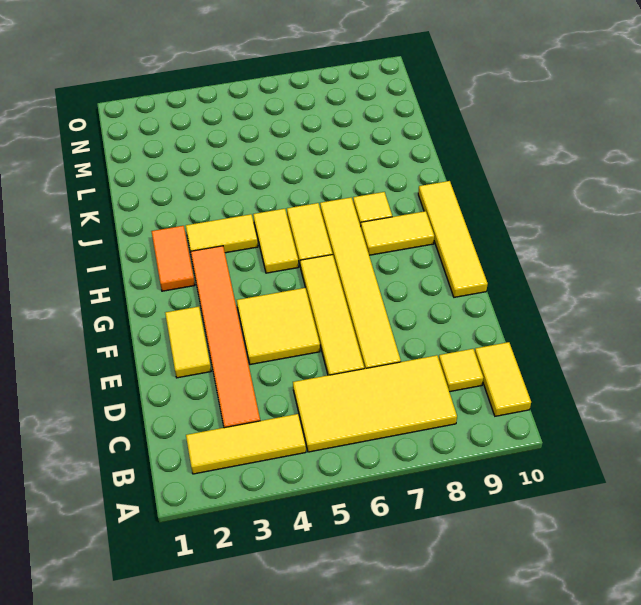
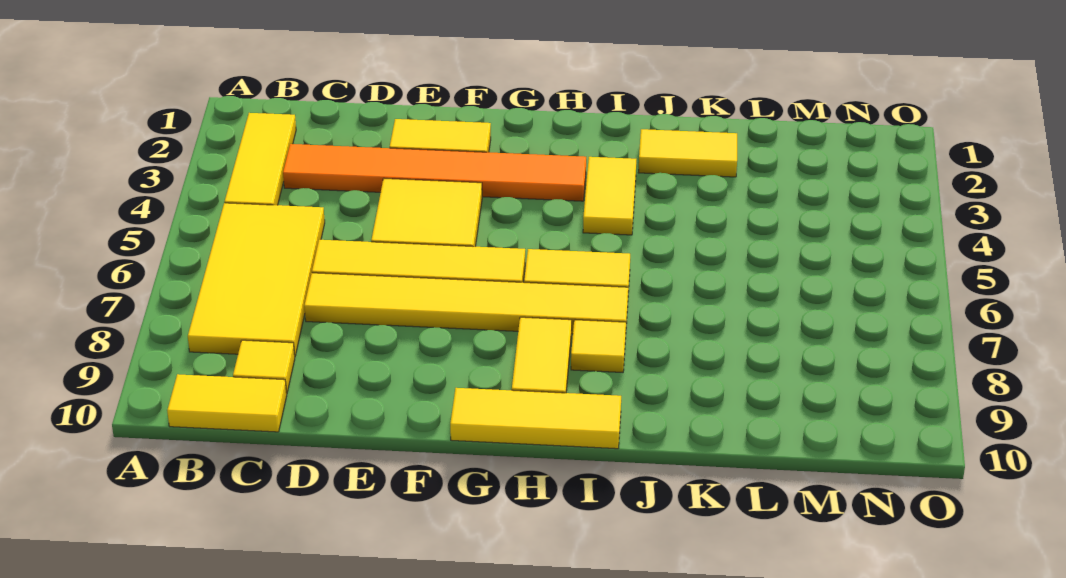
yellow tile F10:I10 level 1 -> yellow tile G10:I10 level 1
orange tile H2:I2 level 1 -> none
yellow tile H5:I5 level 1 -> yellow tile J2:K2 level 1

